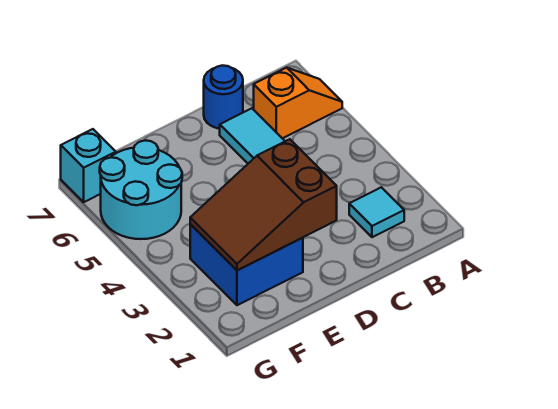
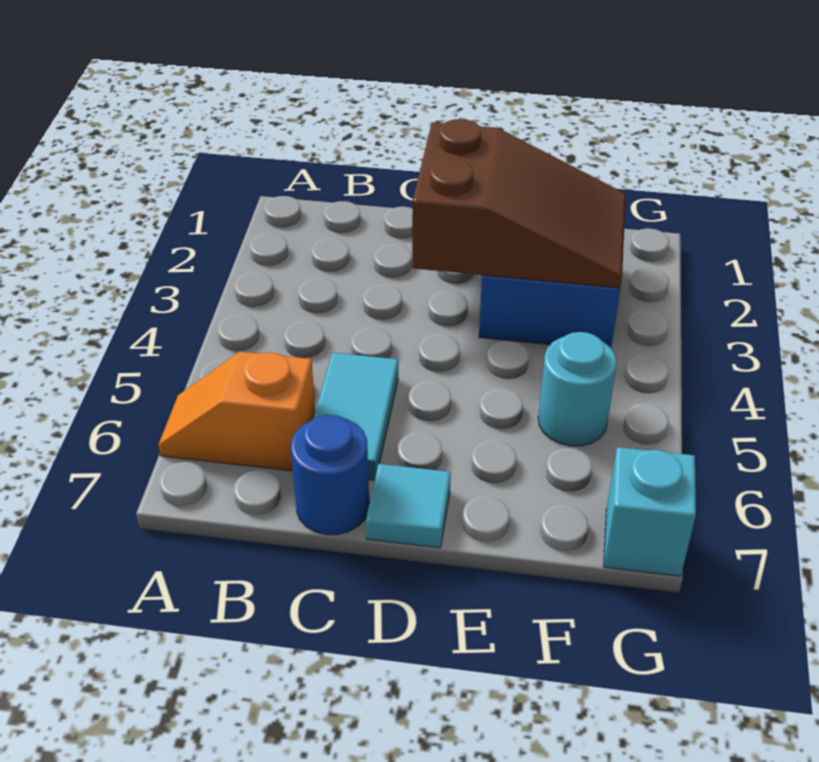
cyan tile B2 level 1 -> cyan tile D7 level 1
cyan round brick F5:G6 level 1 -> cyan round brick F5 level 1

